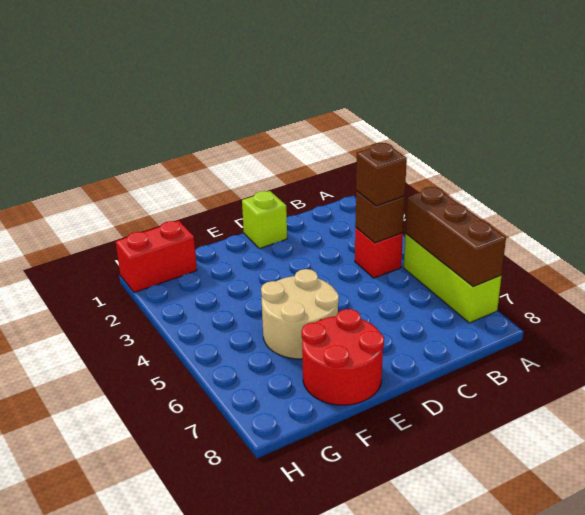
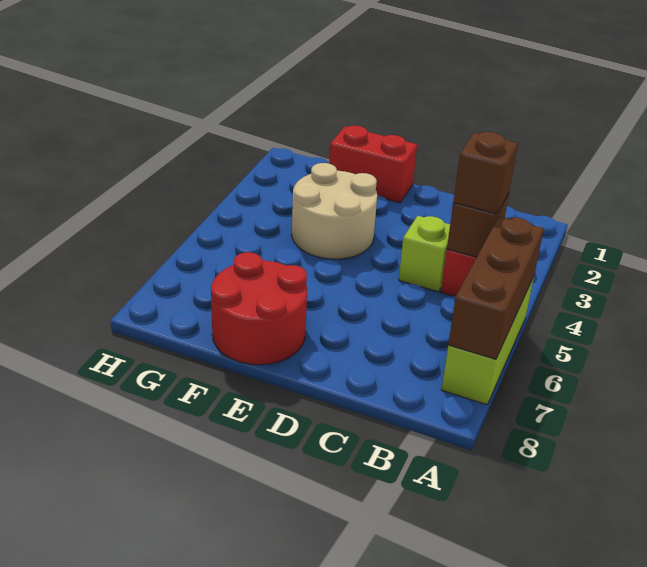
lime brick D1 level 1 -> lime brick C4 level 1
tan round brick E5:F6 level 1 -> tan round brick E3:F4 level 1
red brick G1:H1 level 1 -> red brick E1:F1 level 1

